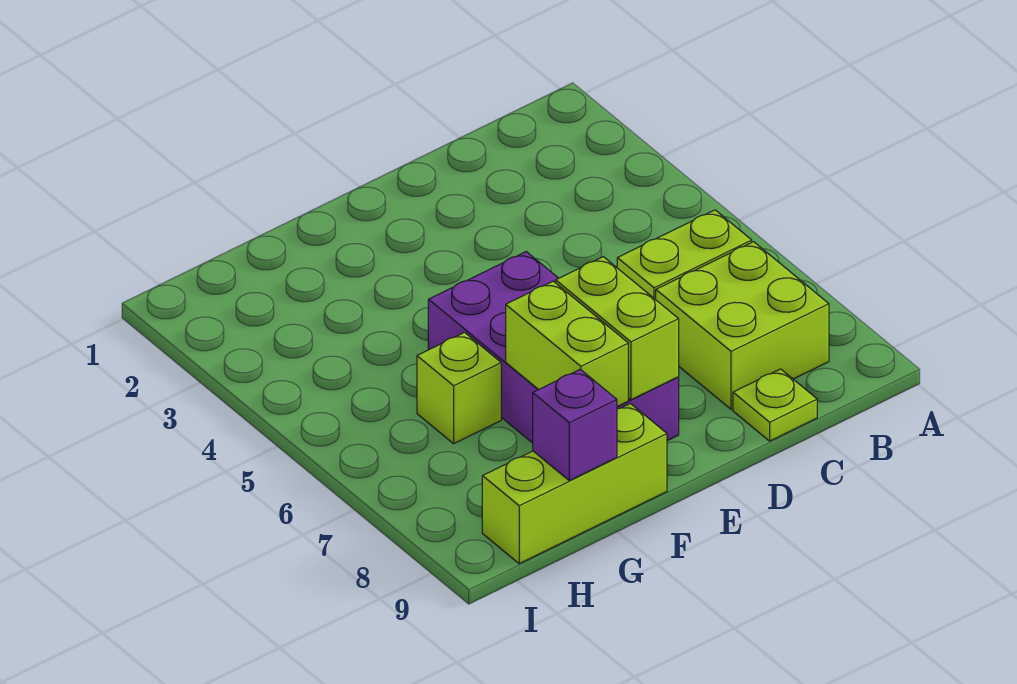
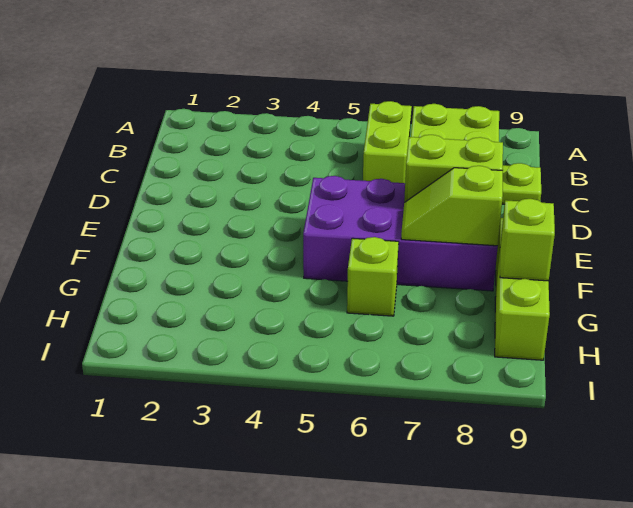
lime brick F7:F8 level 2 -> lime slope F7:F8 level 2 top 8
purple brick G9 level 2 -> lime brick G9 level 2

